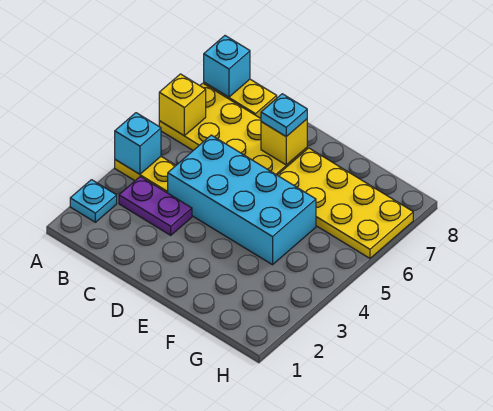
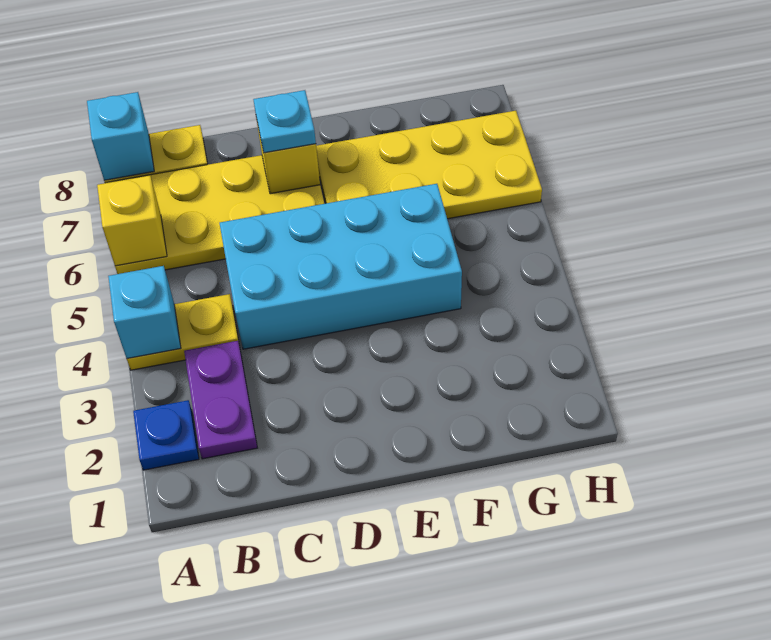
cyan plate A2 level 1 -> blue plate A2 level 1
purple plate B3:C3 level 1 -> purple plate B2:B3 level 1

